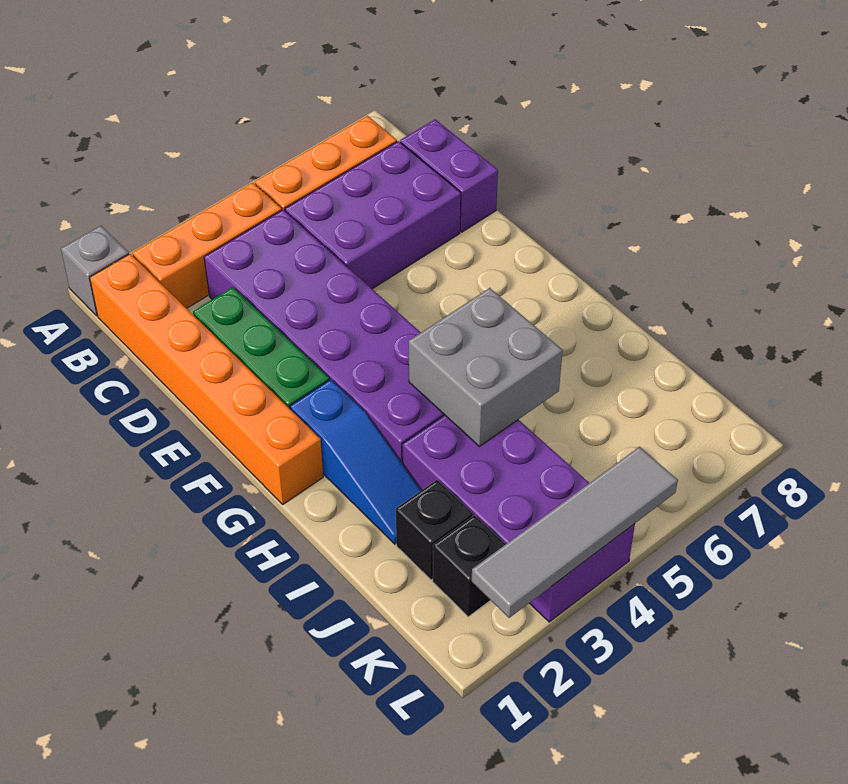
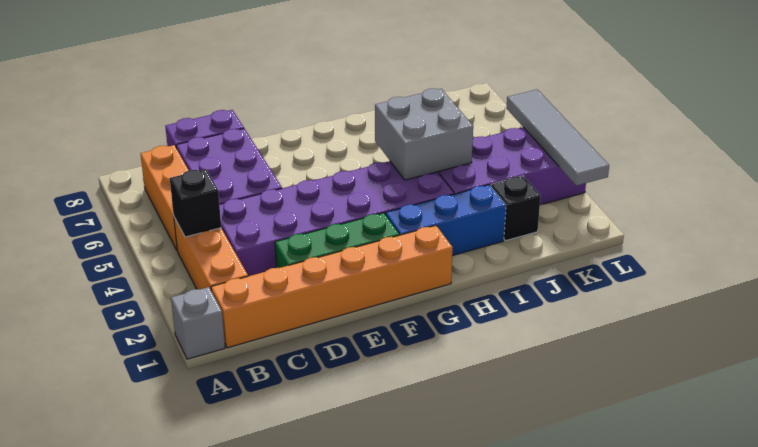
blue slope G2:I2 level 1 top G -> blue brick G2:I2 level 1
black brick K2 level 1 -> black brick B4 level 2

